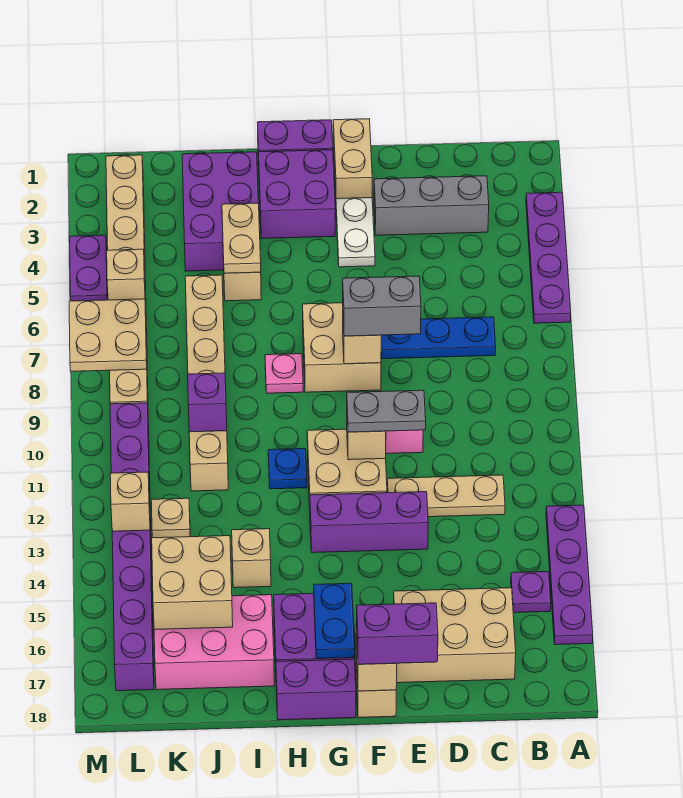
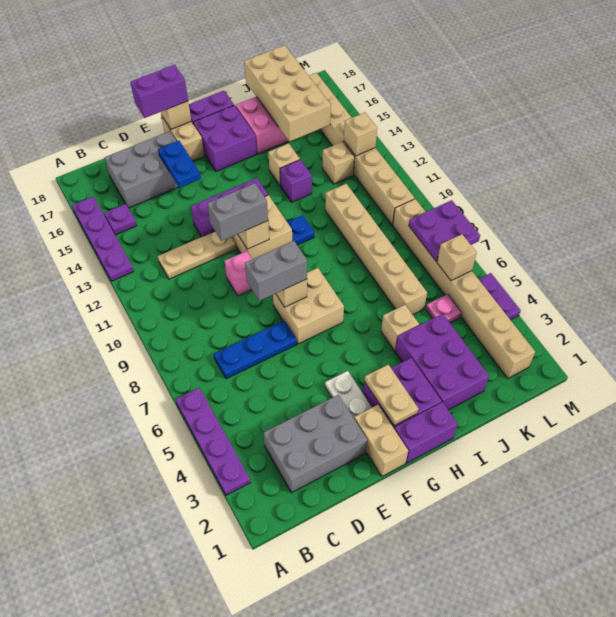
grey brick C3:E3 level 1 -> grey brick C2:E3 level 1
tan brick C16:E17 level 1 -> grey brick C16:E17 level 1
grey plate E11:F11 level 3 -> grey brick E11:F11 level 3
blue plate G16:G17 level 2 -> blue plate E15:E16 level 2
pink plate H8 level 1 -> pink plate K5 level 1
tan plate I4:I5 level 2 -> tan plate G2:G3 level 2
purple brick J10 level 2 -> purple brick I13 level 1
tan brick J15:K16 level 2 -> tan brick J15:K18 level 2
tan plate L7:M8 level 2 -> purple plate L7:M8 level 2
purple brick L10:L17 level 1 -> tan brick L10:L17 level 1

